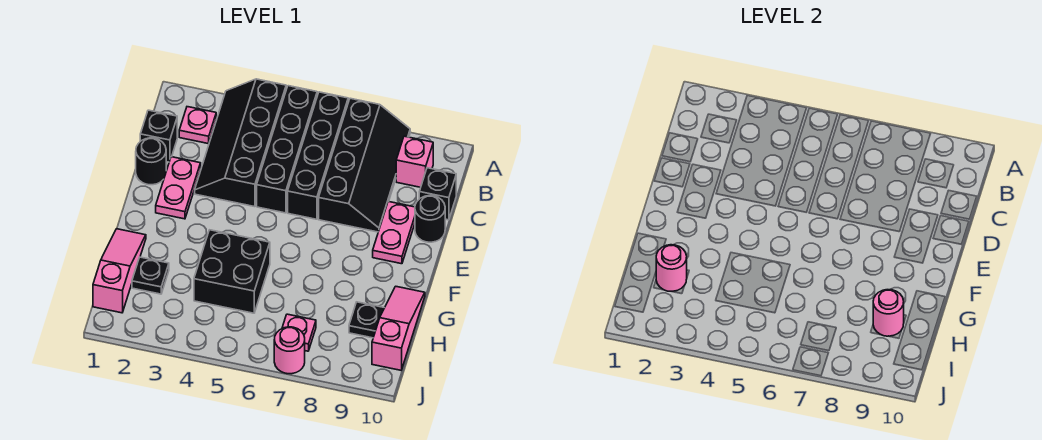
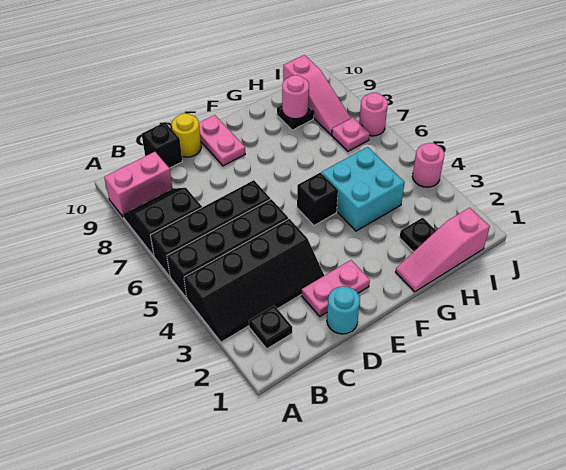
black slope A7:D8 level 1 top 7 -> black slope A7:B8 level 1 top 7
pink plate B2 level 1 -> black plate B2 level 1
pink brick B9 level 1 -> pink brick A9:B9 level 1
black brick C1 level 1 -> black brick F5 level 1
black round brick D1 level 1 -> cyan round brick D1 level 1
pink plate D9:E9 level 1 -> pink plate E9:E10 level 1
black round brick D10 level 1 -> yellow round brick D10 level 1
black brick G4:H5 level 1 -> cyan brick G4:H5 level 1
pink slope G10:I10 level 1 top I -> pink slope I8:I10 level 1 top 10
pink round brick H2 level 2 -> pink round brick J4 level 1

